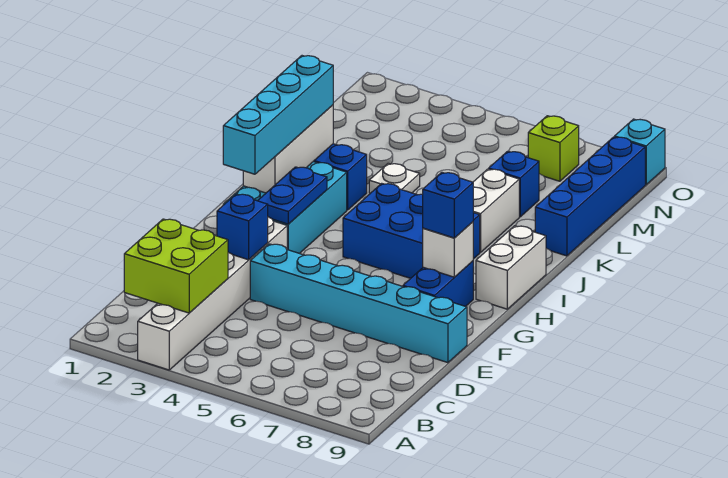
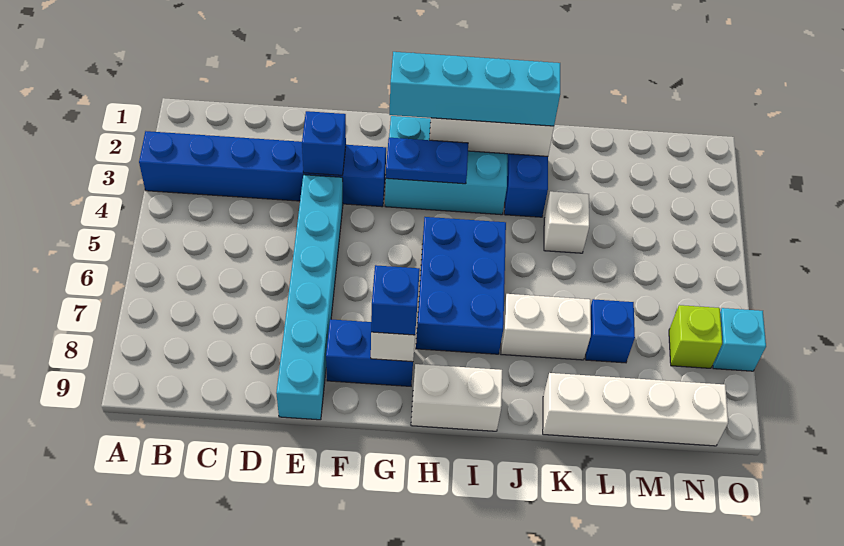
white brick A3:F3 level 1 -> blue brick A3:F3 level 1
lime brick B2:C3 level 2 -> none
white plate K4 level 1 -> white brick K4 level 1
blue brick K9:N9 level 1 -> white brick K9:N9 level 1
cyan brick O9 level 1 -> cyan brick O7 level 1

